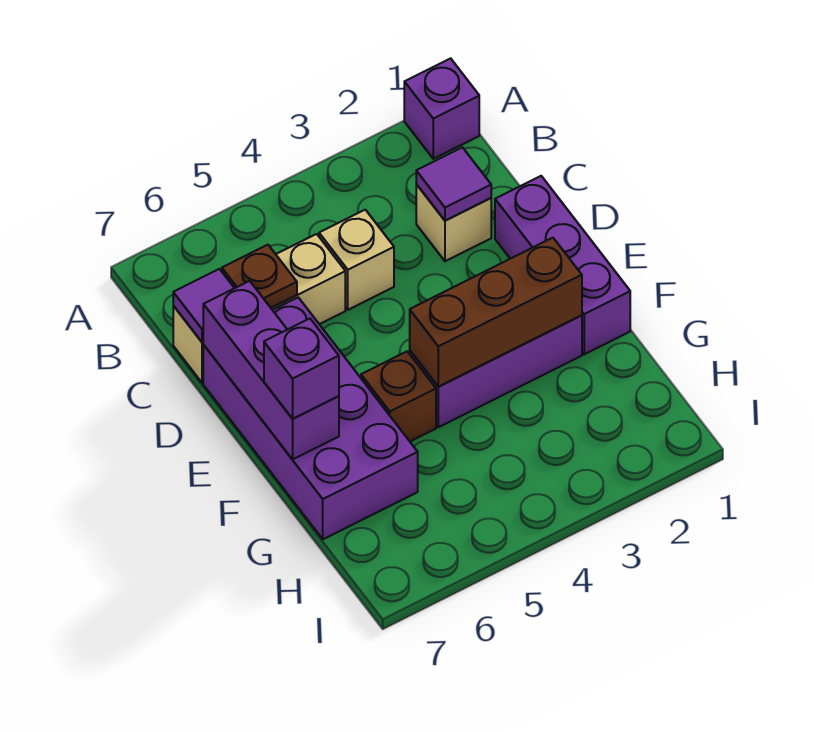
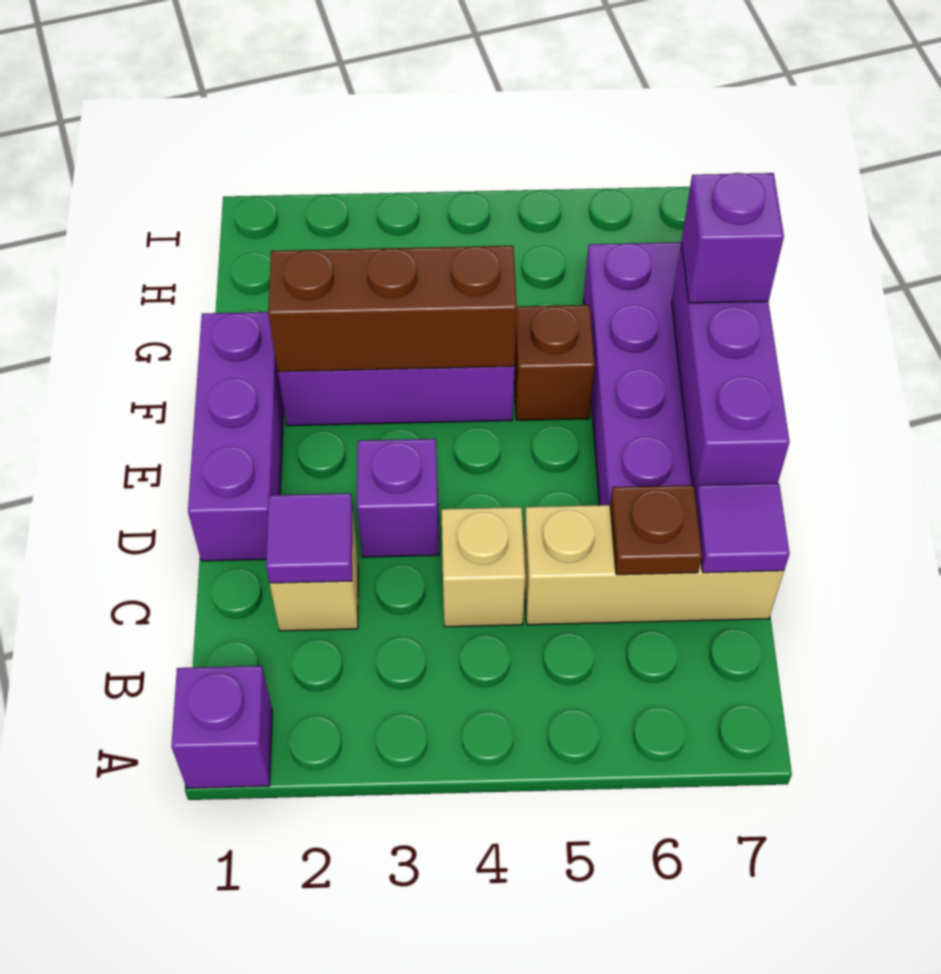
none -> purple brick D3 level 1

